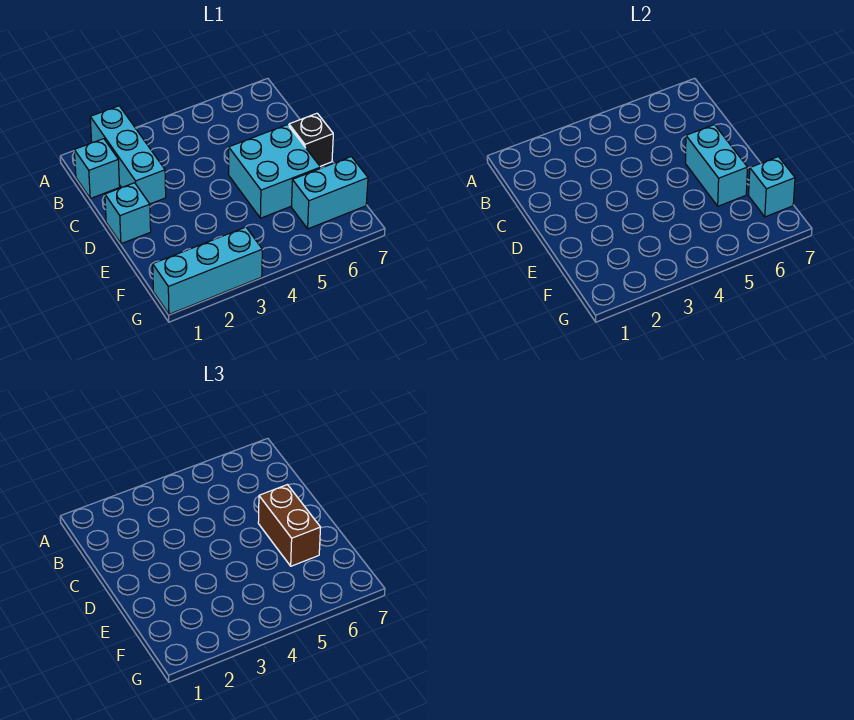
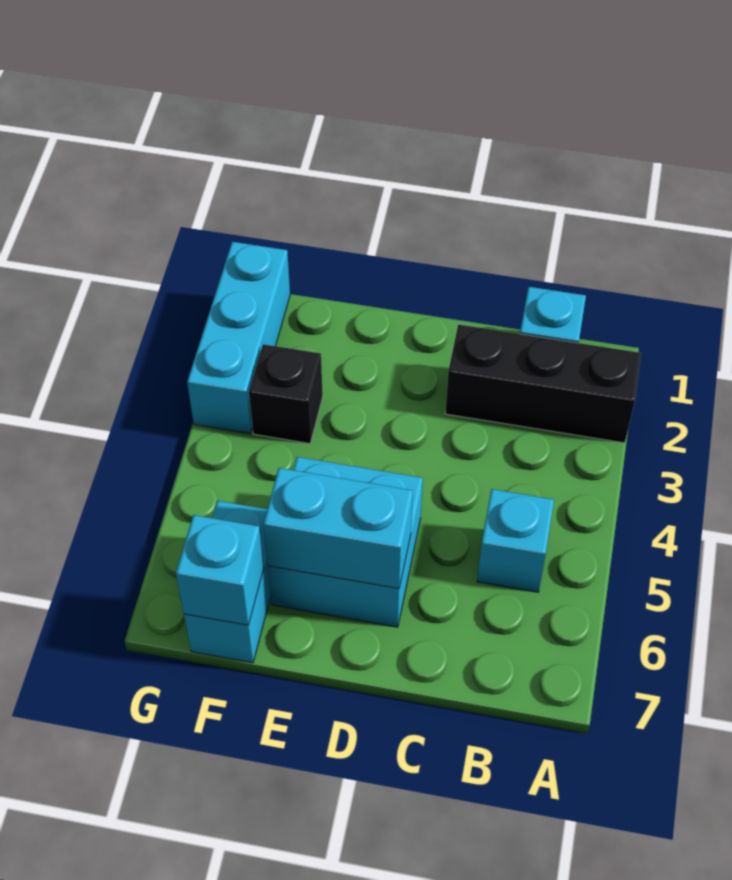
cyan brick A2:C2 level 1 -> black brick A2:C2 level 1
cyan brick D1 level 1 -> cyan brick B5 level 1
brown brick D6:E6 level 3 -> none
black brick D7 level 1 -> black brick F3 level 1

